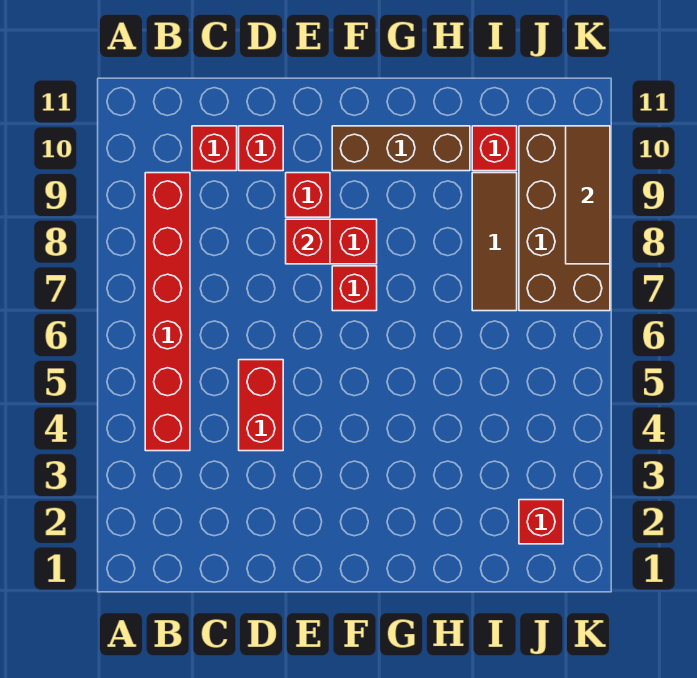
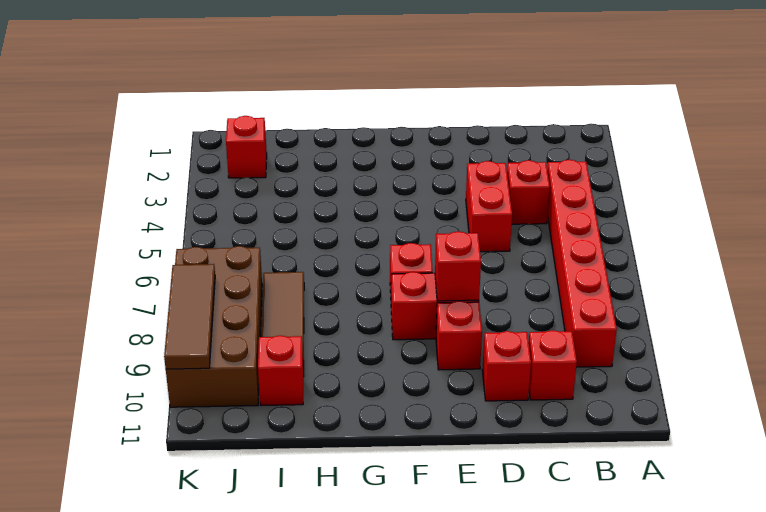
none -> red brick C4 level 1
brown brick F10:H10 level 1 -> none

